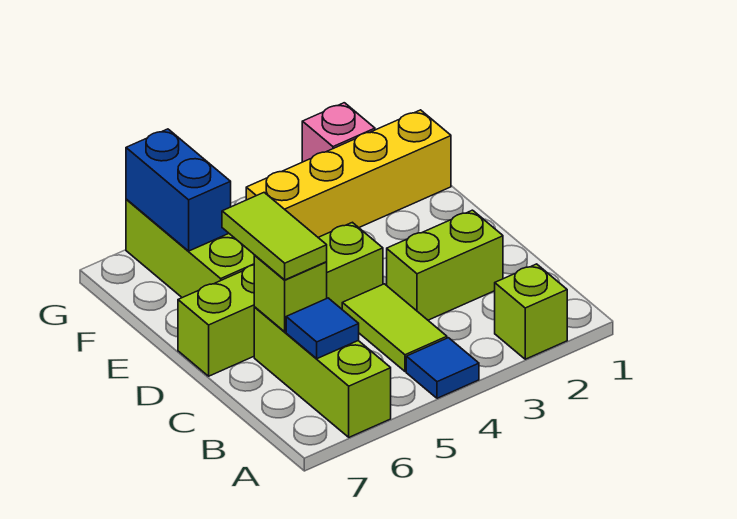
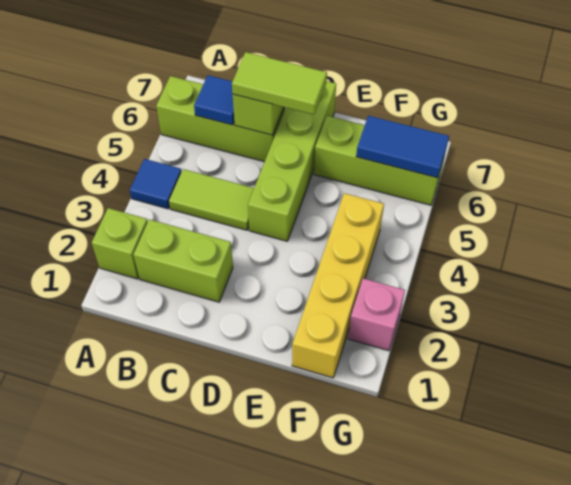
lime brick C2:C3 level 1 -> lime brick B2:C2 level 1
blue brick F6:G6 level 2 -> blue tile F6:G6 level 2

